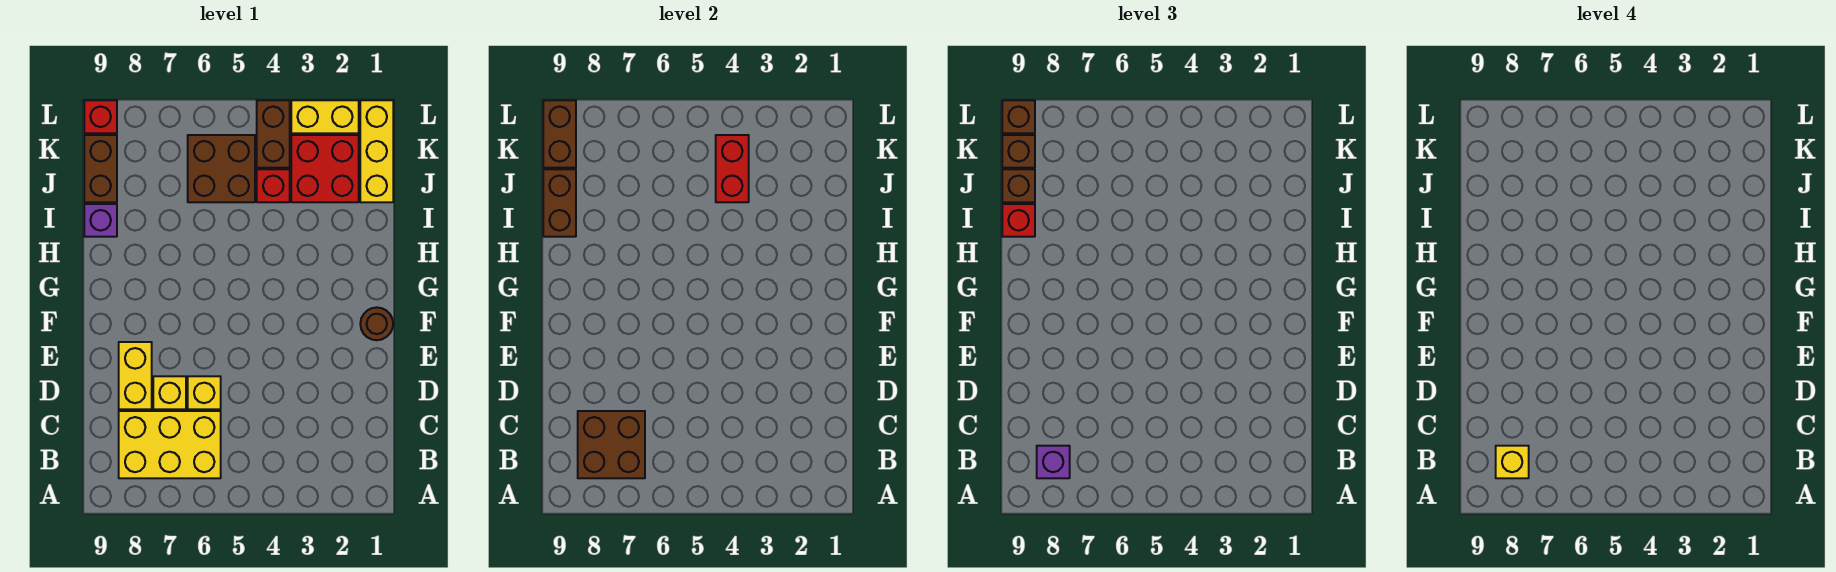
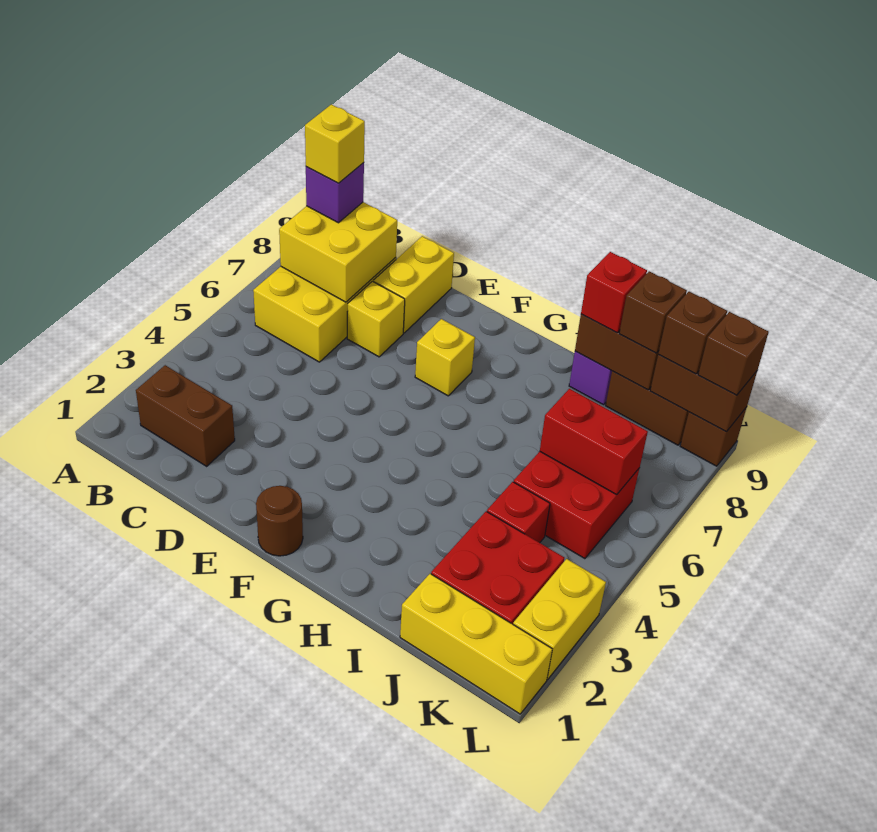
brown brick B7:C8 level 2 -> yellow brick B7:C8 level 2
yellow brick D6 level 1 -> yellow brick F7 level 1
yellow brick D8:E8 level 1 -> yellow brick D8:D9 level 1
red brick J4:K4 level 2 -> red brick J6:K6 level 2
brown brick J5:K6 level 1 -> red brick J5:K6 level 1
brown brick K4:L4 level 1 -> brown brick B2:C2 level 1
red brick L9 level 1 -> brown brick L9 level 1

